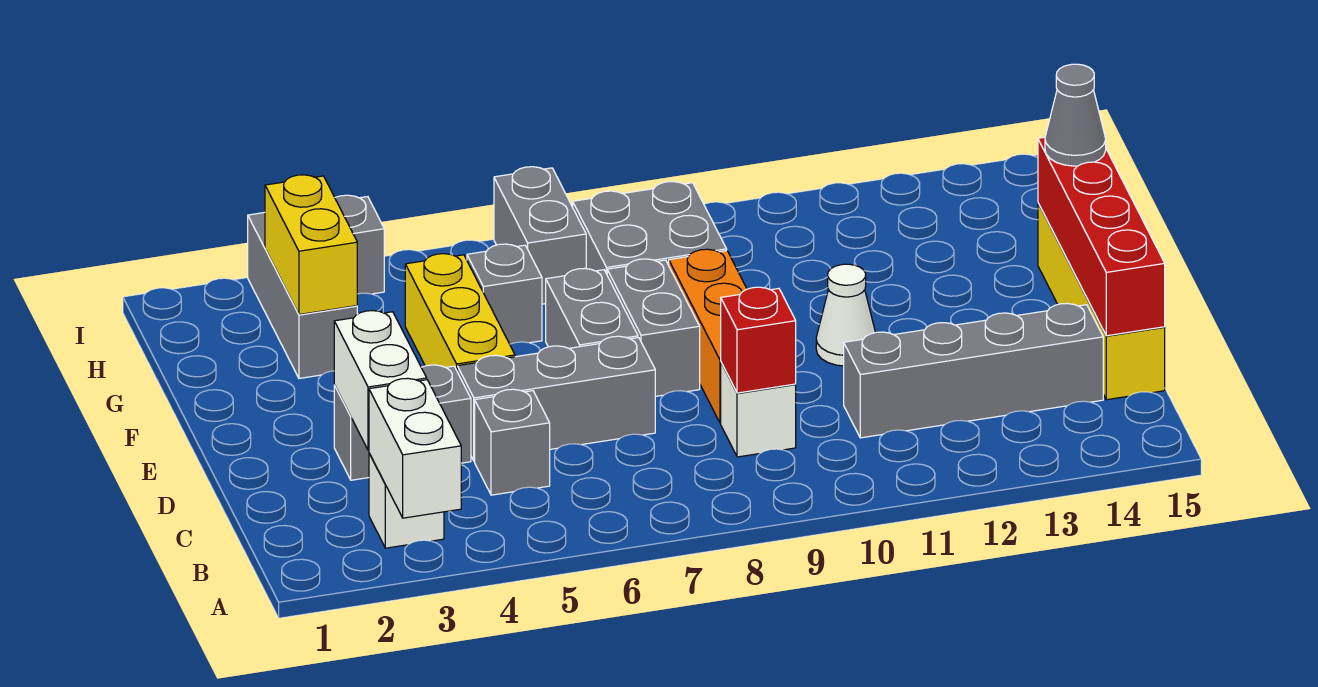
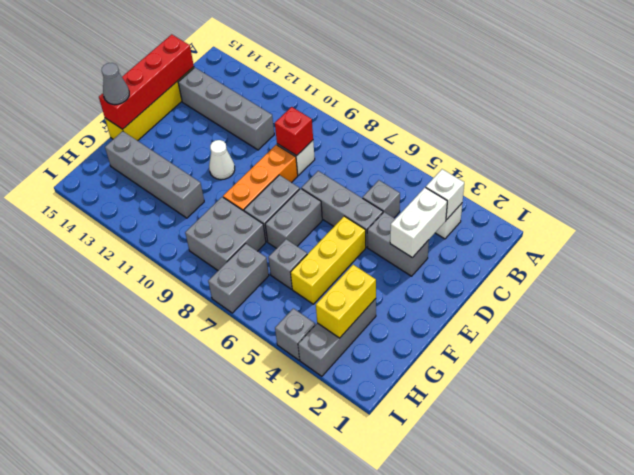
white brick A3:B3 level 2 -> white brick B3 level 2
none -> grey brick G11:G14 level 1

